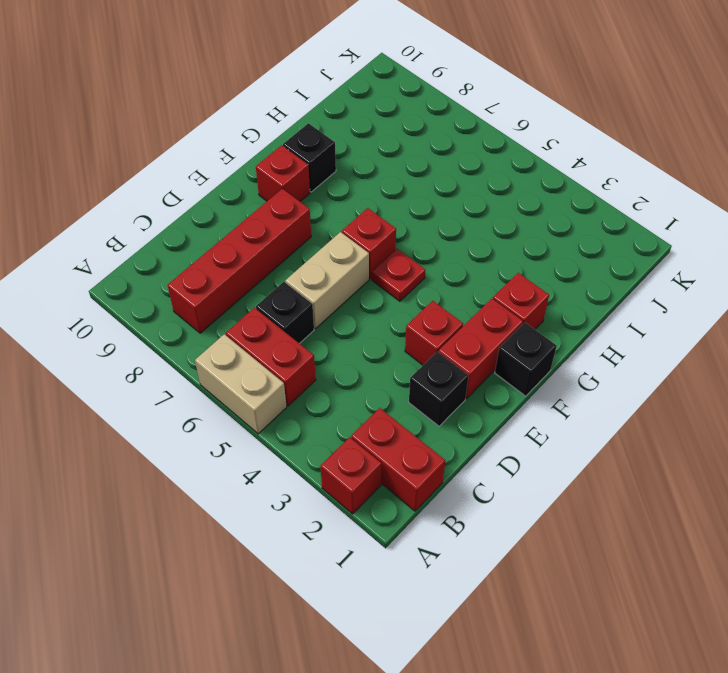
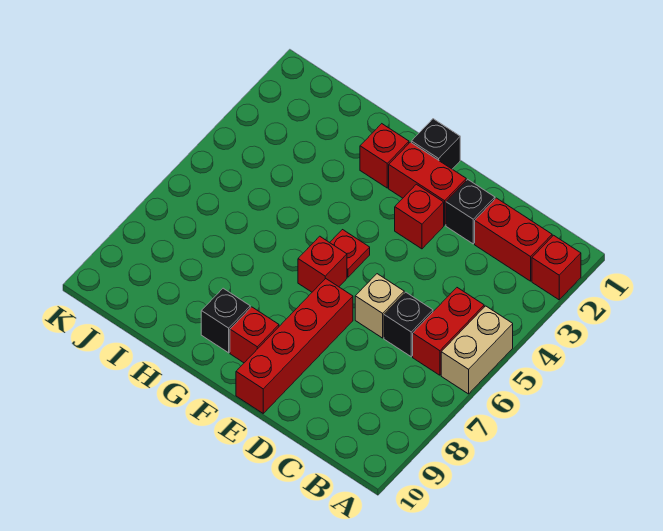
red brick B1:B2 level 1 -> red brick B2:C2 level 1
red brick B8:E8 level 1 -> red brick E7:E10 level 1
tan brick D6:E6 level 1 -> tan brick D6 level 1

